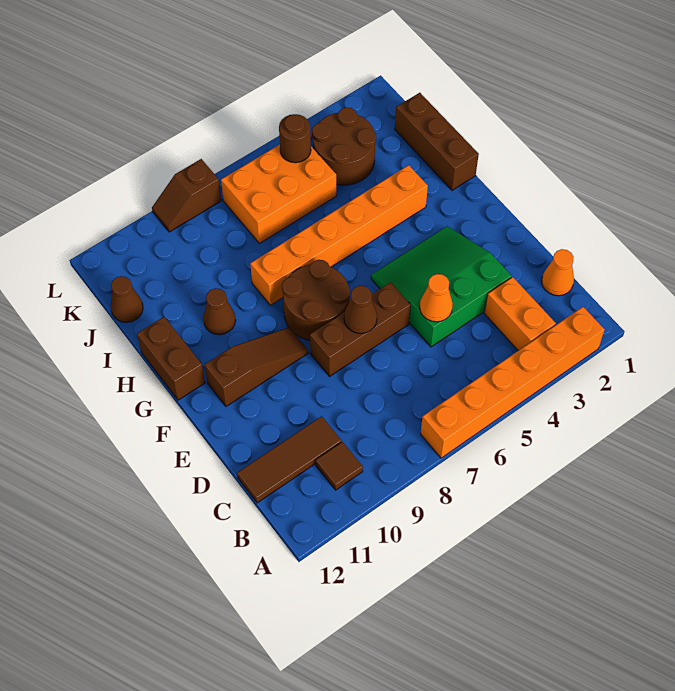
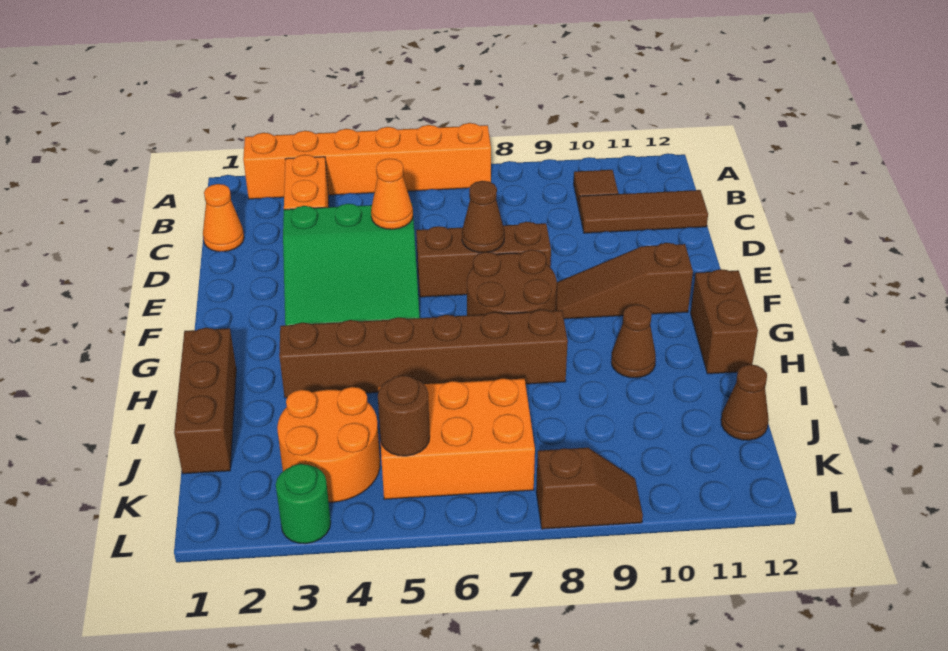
orange brick H3:H8 level 1 -> brown brick H3:H8 level 1
brown round brick J3:K4 level 1 -> orange round brick J3:K4 level 1
none -> green round brick L3 level 1

